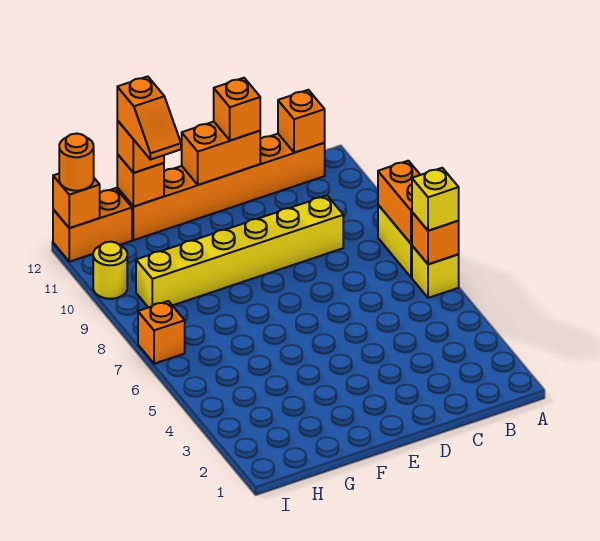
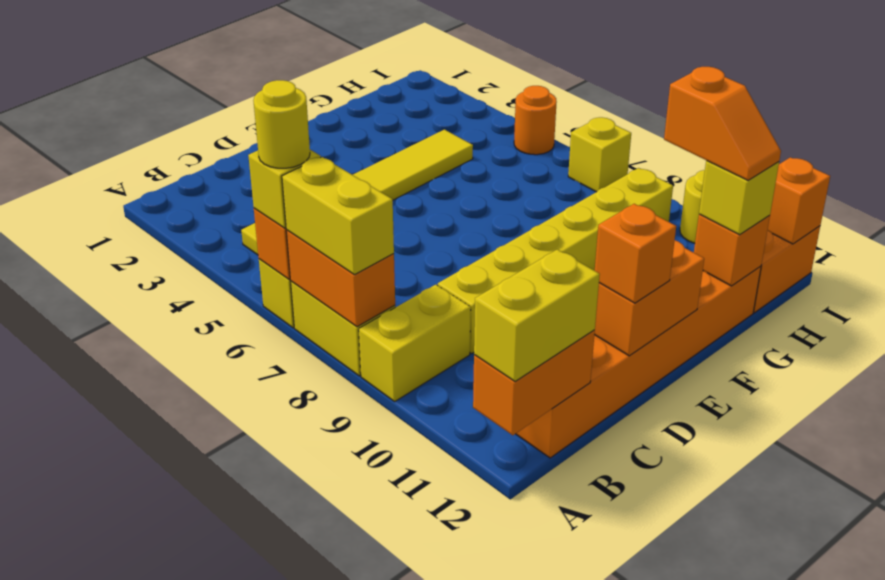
none -> yellow round brick A6 level 4
none -> yellow brick A7:A8 level 3
none -> yellow brick A9:B9 level 1
none -> yellow brick A12:B12 level 3
none -> yellow tile B4:G4 level 1
orange brick B12 level 2 -> orange brick A12:B12 level 2
orange slope G11:G12 level 4 top 12 -> orange slope G11:G12 level 4 top 11
orange brick G12 level 3 -> yellow brick G12 level 3
orange brick I7 level 1 -> yellow brick I7 level 1
orange round brick I12 level 3 -> orange round brick I5 level 1

